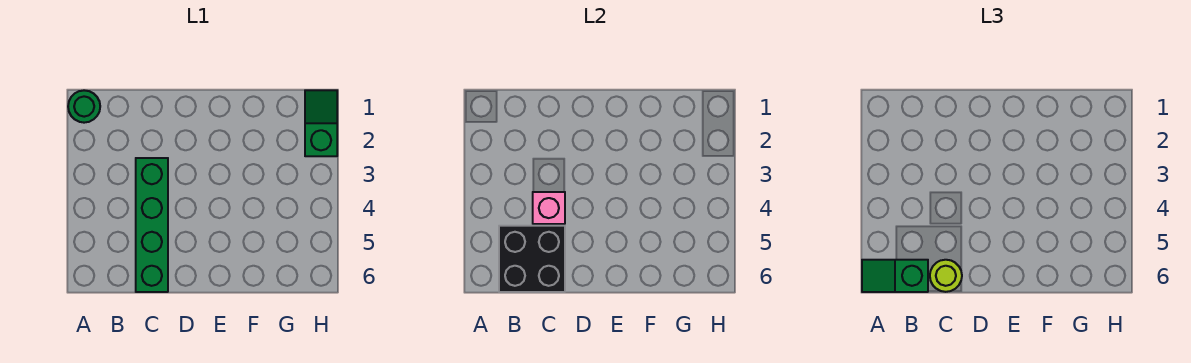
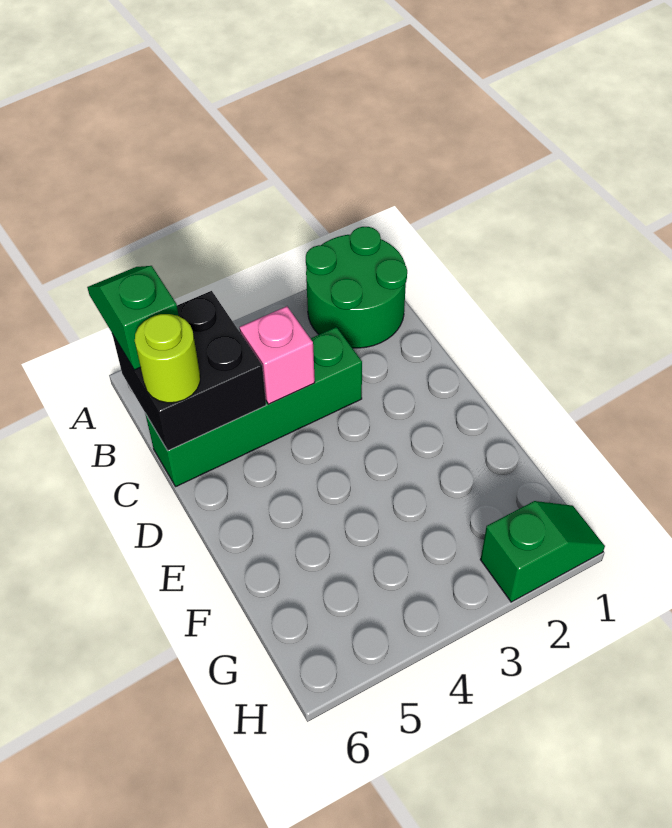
green round brick A1 level 1 -> green round brick A1:B2 level 1

